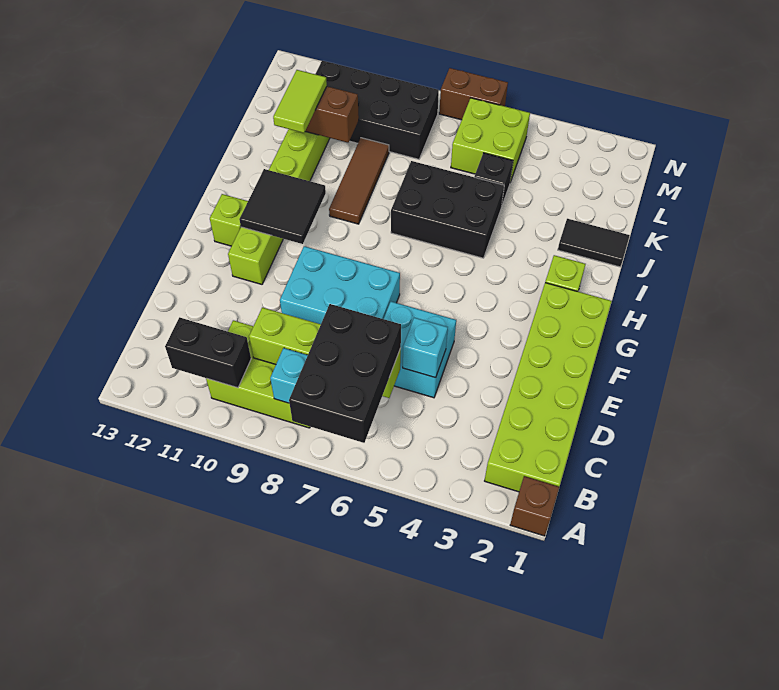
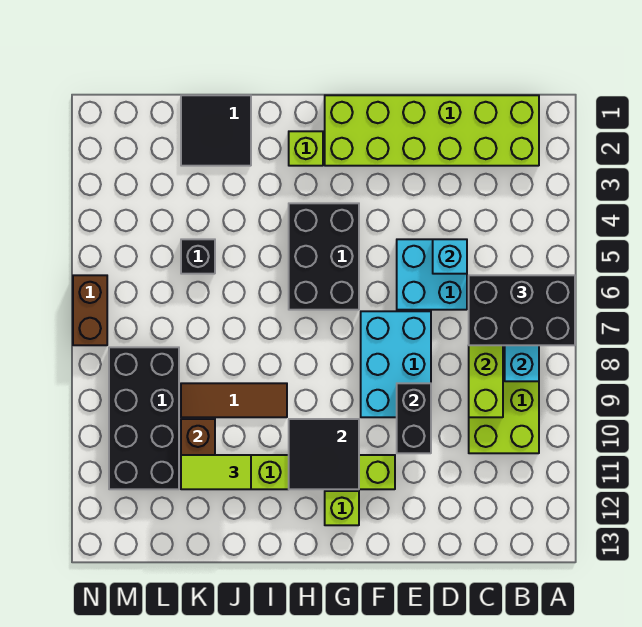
brown brick A1 level 1 -> none
black brick B10:B11 level 2 -> black brick E9:E10 level 2
black brick I5:J7 level 1 -> black brick G4:H6 level 1
black tile J1:J2 level 1 -> black tile J1:K2 level 1
lime brick L5:M6 level 1 -> none

